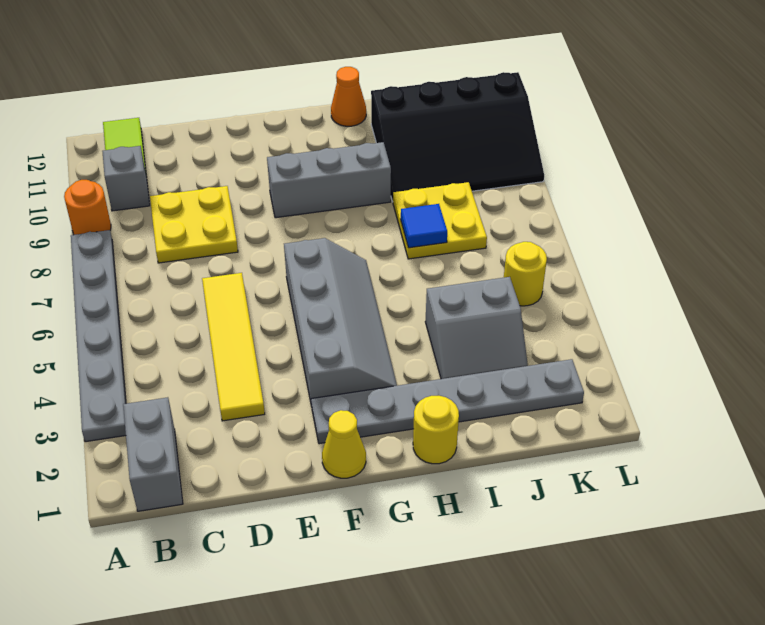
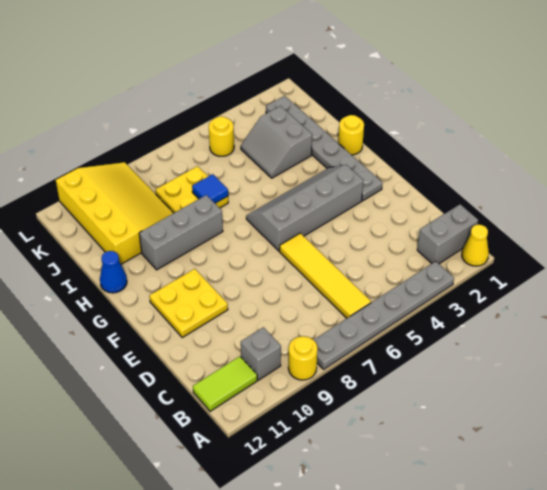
orange round brick A9 level 1 -> yellow round brick A9 level 1
yellow plate C8:D9 level 1 -> yellow plate E10:F11 level 1
yellow tile D3:D6 level 1 -> yellow tile B6:E6 level 1
yellow cone F1 level 1 -> yellow cone A1 level 1
grey brick F9:H9 level 1 -> grey brick H8:H10 level 1
orange cone H12 level 1 -> blue cone H12 level 1
grey slope I3:J4 level 1 top 4 -> grey slope I3:J4 level 1 top 3
black slope I9:L11 level 1 top 11 -> yellow slope I9:L11 level 1 top 11

